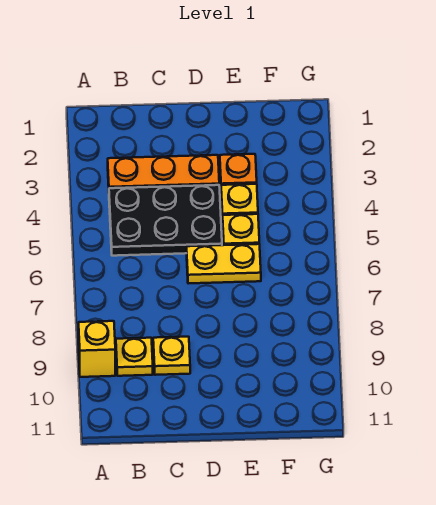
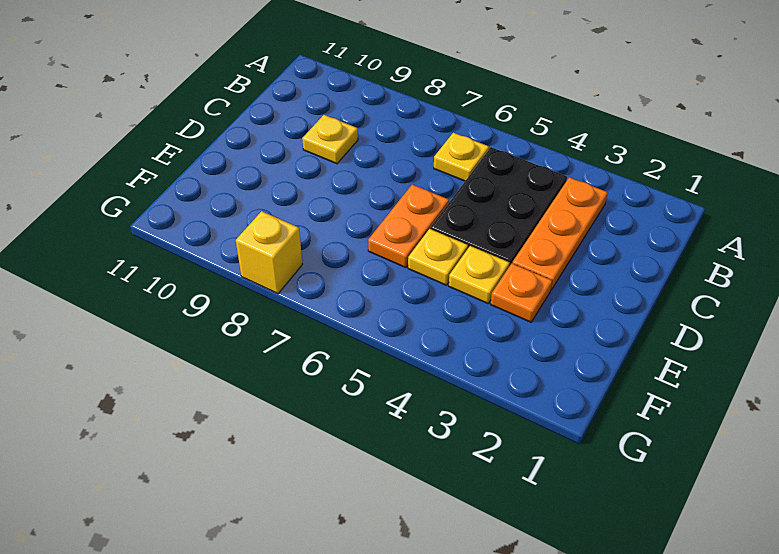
yellow brick A9 level 1 -> yellow brick G8 level 1
yellow plate B9 level 1 -> yellow plate B6 level 1
yellow plate D6:E6 level 1 -> orange plate D6:E6 level 1

